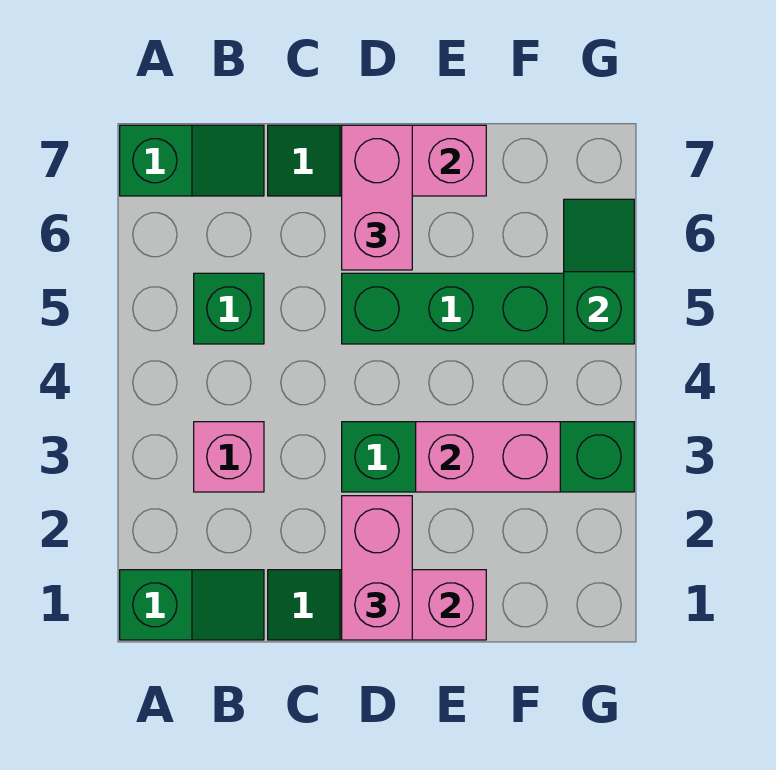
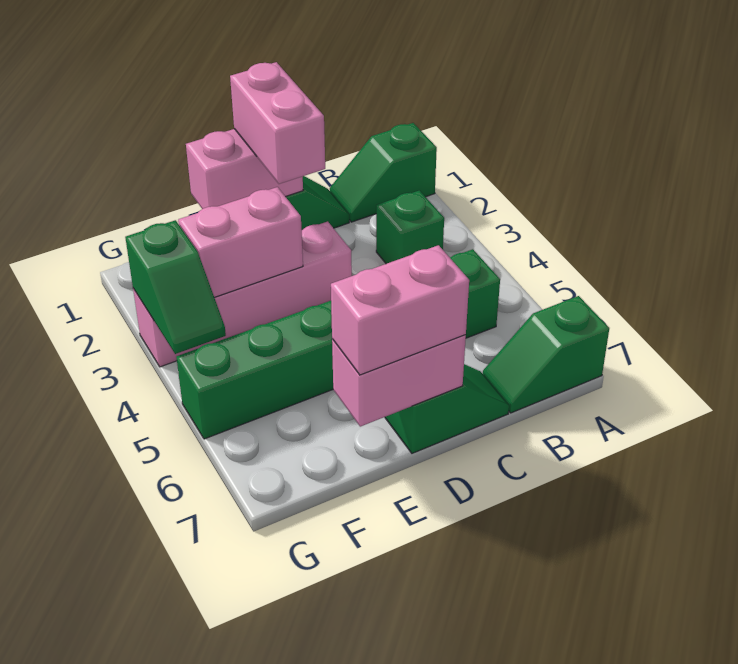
pink brick B3 level 1 -> green brick B3 level 1
green brick D3:G3 level 1 -> pink brick D3:G3 level 1
pink brick D6:D7 level 3 -> pink brick D7:E7 level 3
green slope G5:G6 level 2 top 5 -> green slope G3:G4 level 2 top 3

